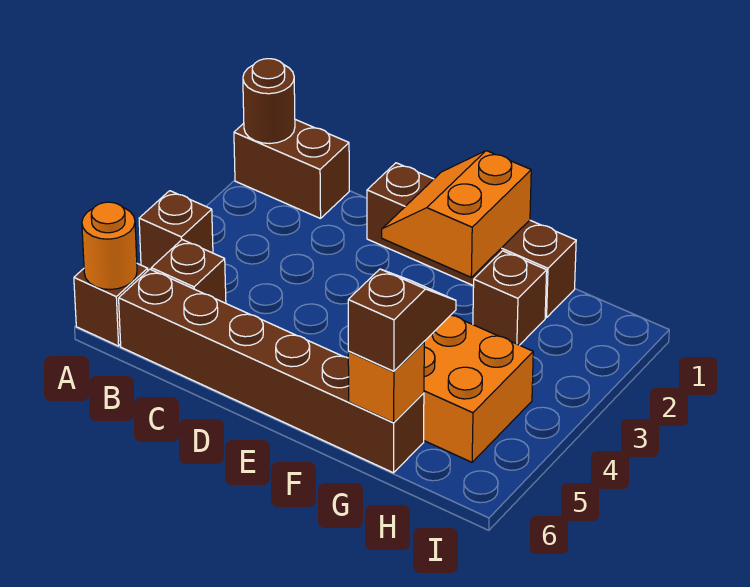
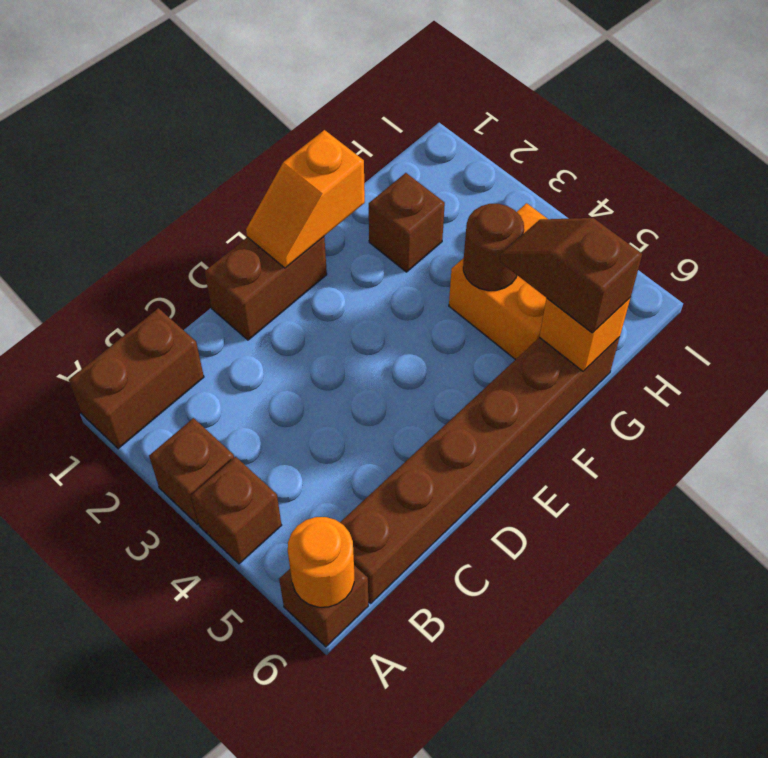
brown round brick A1 level 2 -> brown round brick G4 level 2
brown brick B5 level 1 -> brown brick A3 level 1
brown brick D1:G1 level 1 -> brown brick D1:E1 level 1
orange slope E1:F2 level 2 top F -> orange slope E1:F1 level 2 top F

